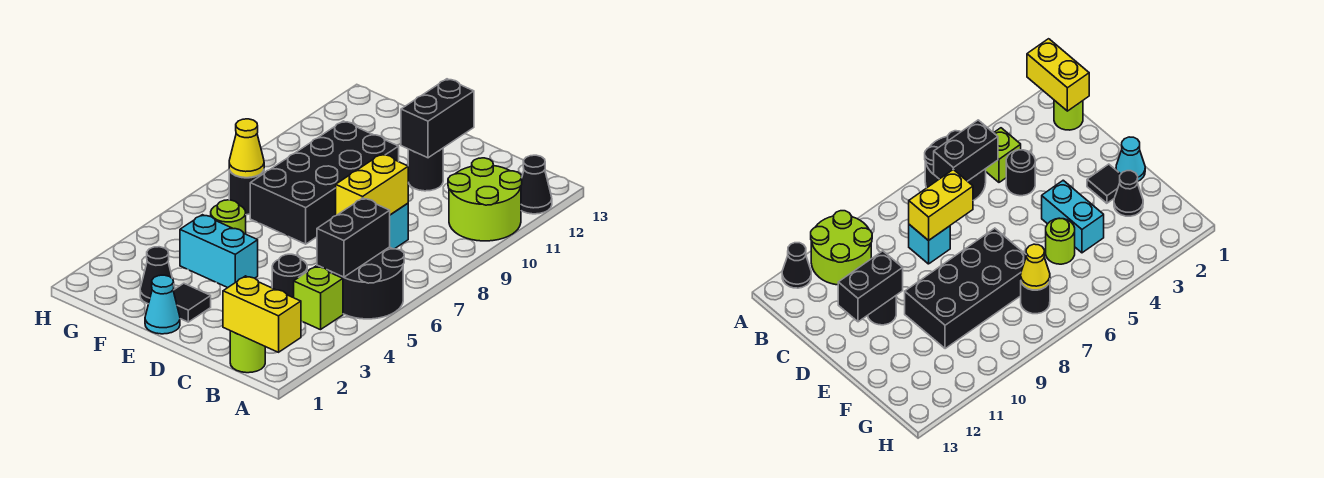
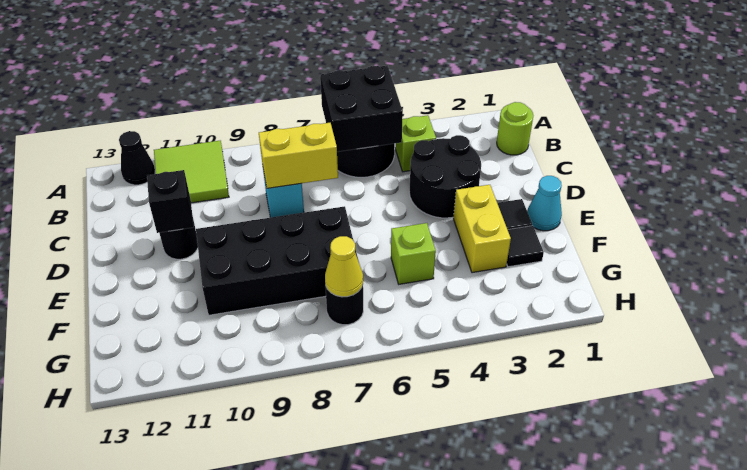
yellow brick A1:B1 level 2 -> yellow brick E3:F3 level 1
lime round brick A10:B11 level 1 -> lime tile A10:B11 level 1
black brick B5:B6 level 2 -> black brick A5:B6 level 2
black round brick C4 level 1 -> black round brick C3:D4 level 1
black brick D11:D12 level 2 -> black brick D11 level 2
cyan brick E4:F4 level 1 -> none
black cone F2 level 1 -> black tile F2 level 1
lime round brick F5 level 1 -> lime brick F5 level 1

